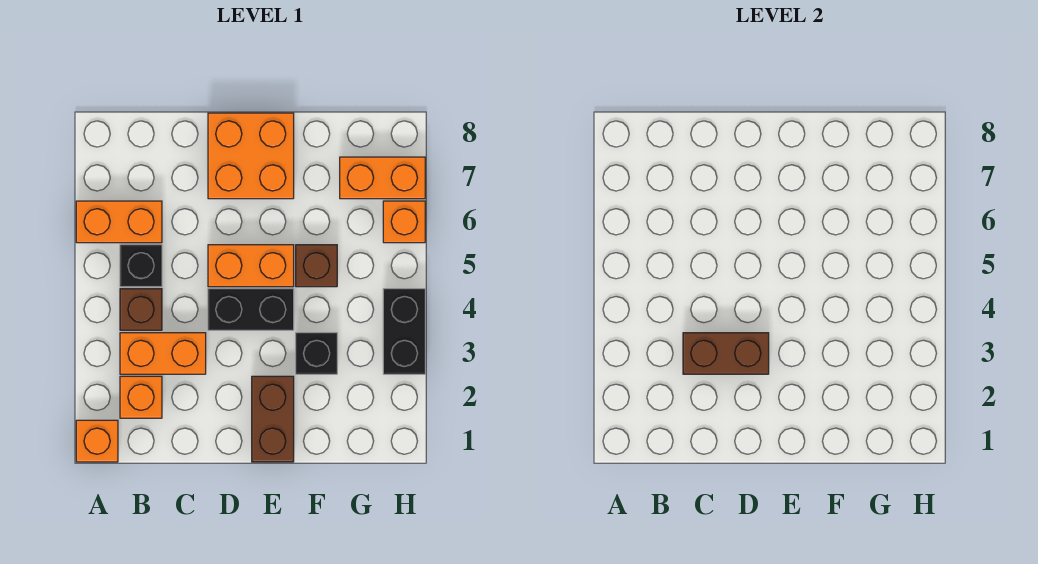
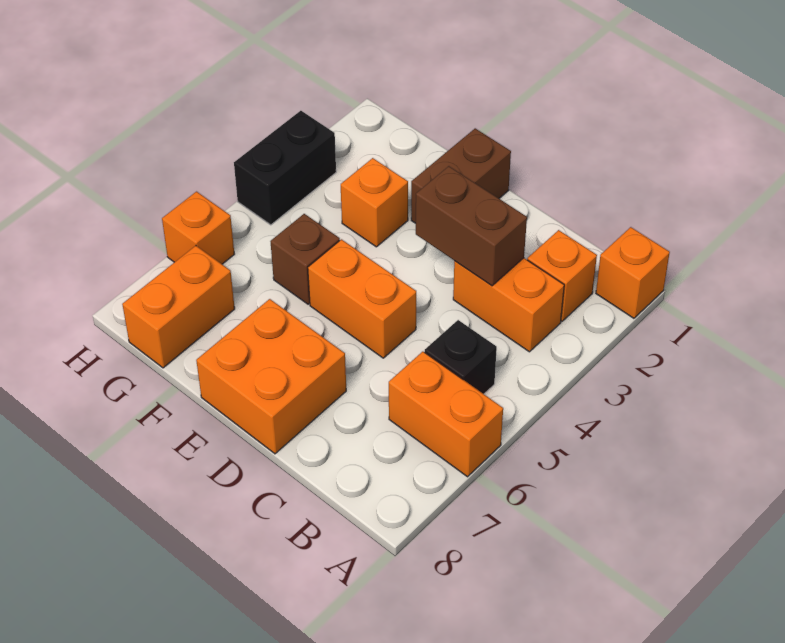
brown brick B4 level 1 -> none
black brick D4:E4 level 1 -> none
black brick F3 level 1 -> orange brick F3 level 1
orange brick G7:H7 level 1 -> orange brick G7:G8 level 1

